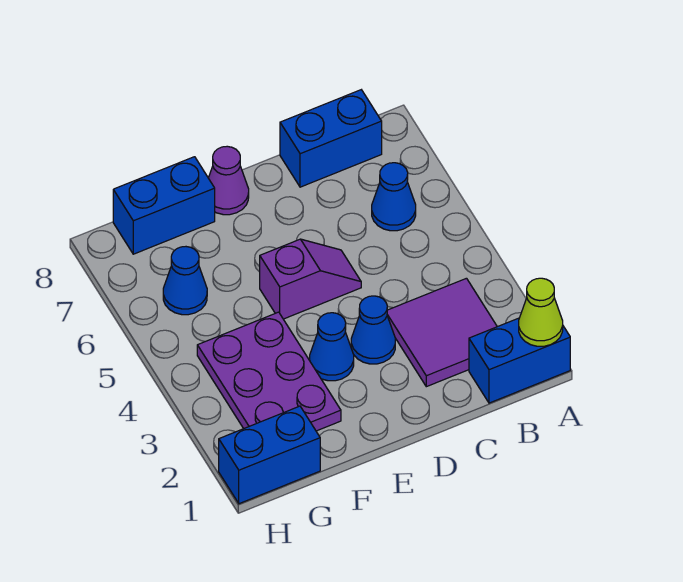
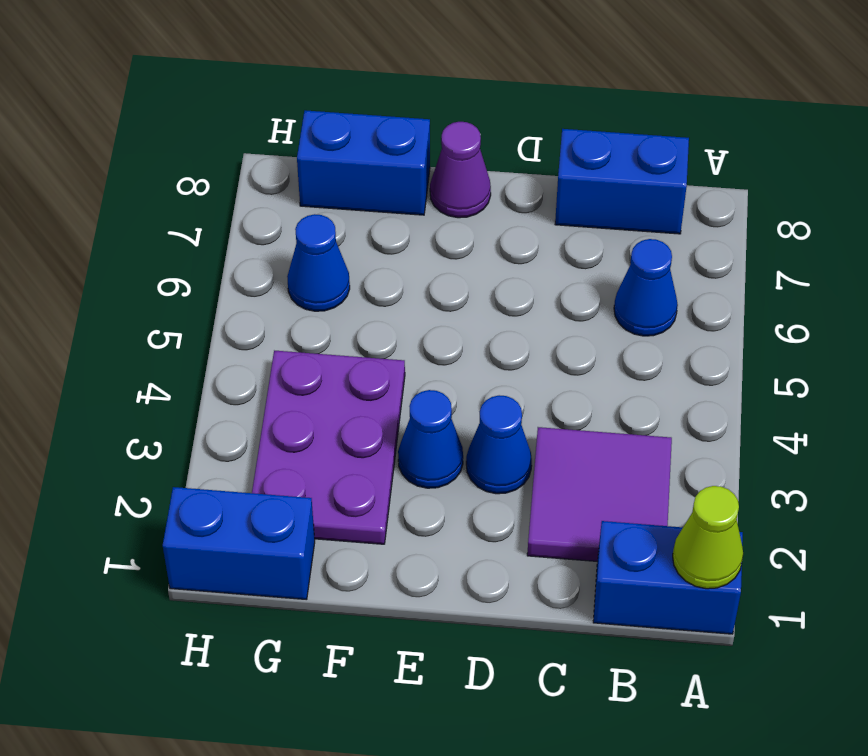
purple slope D5:E5 level 1 top E -> none

